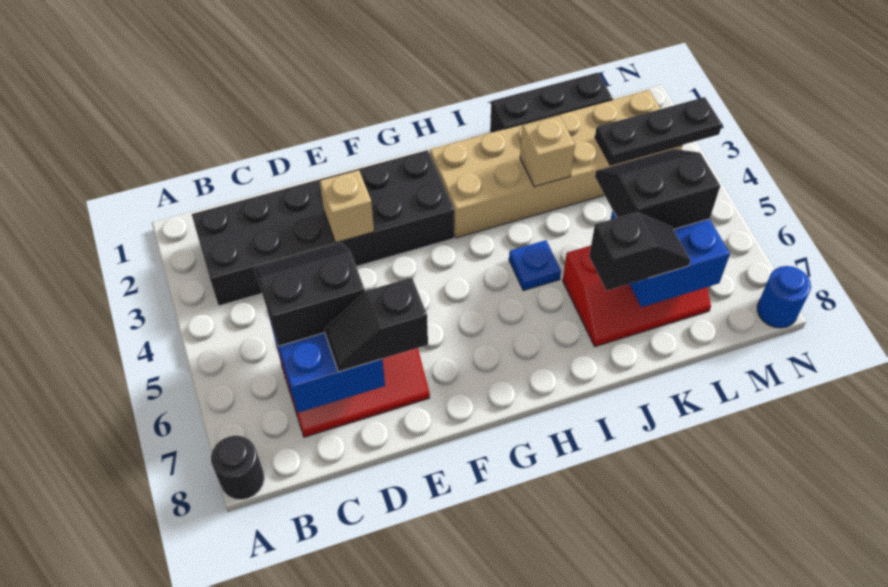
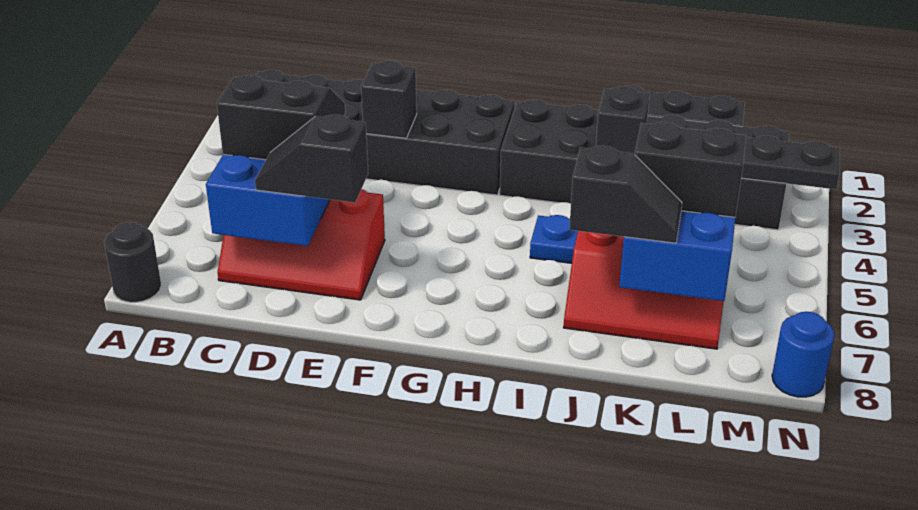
tan brick E3 level 2 -> black brick E3 level 2
tan brick H2:M3 level 1 -> black brick H2:M3 level 1
tan brick J3 level 2 -> black brick J3 level 2

